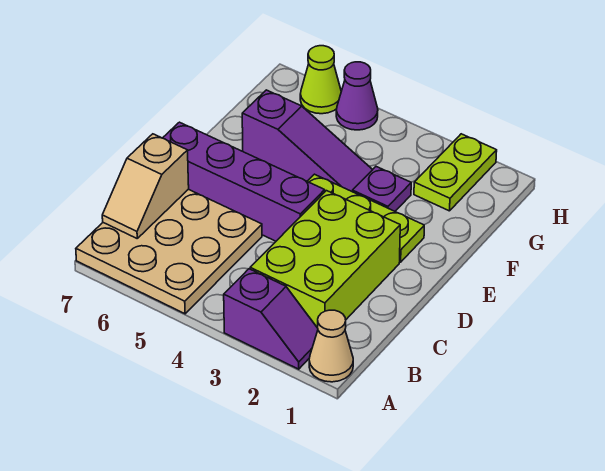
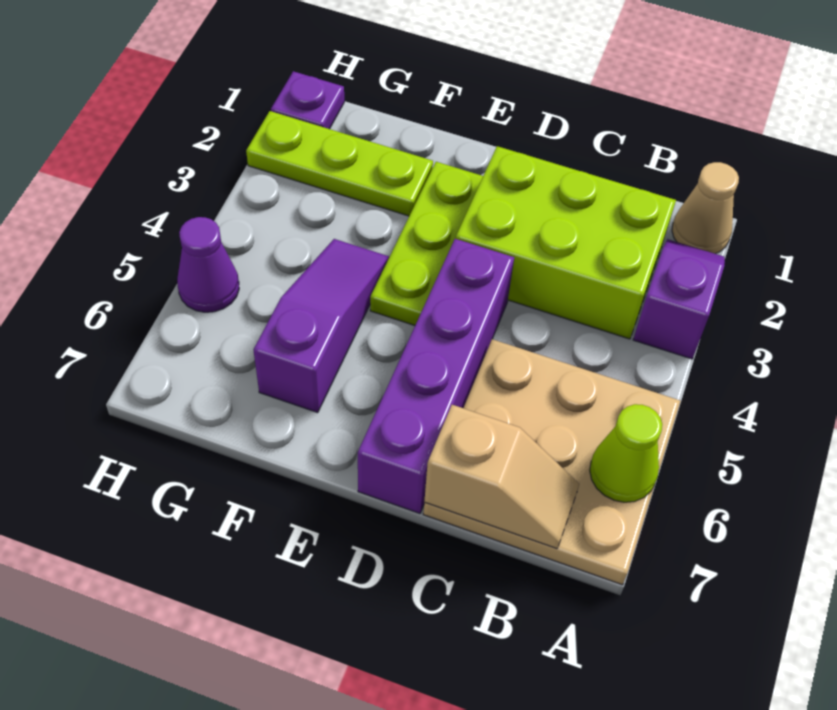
purple plate F3 level 1 -> purple plate H1 level 1
lime plate G2:H2 level 1 -> lime plate F2:H2 level 1
lime cone H6 level 1 -> lime cone A6 level 2

